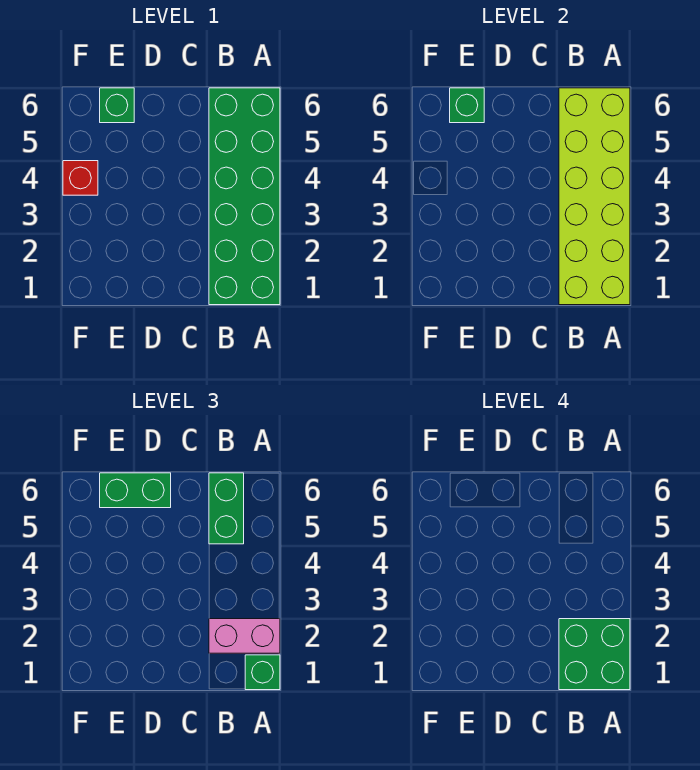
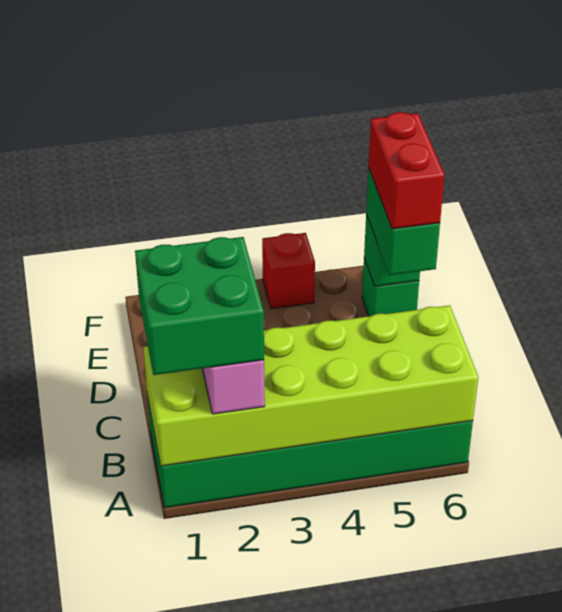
green brick A1 level 3 -> none
green brick B5:B6 level 3 -> none
none -> red brick D6:E6 level 4

